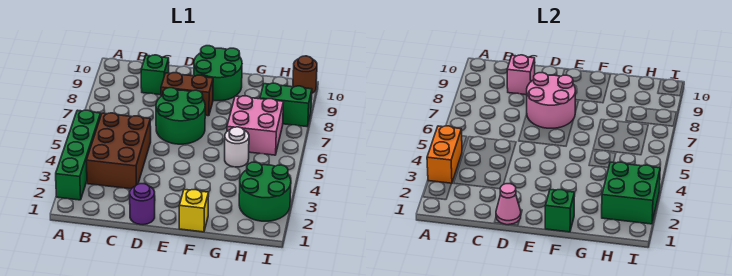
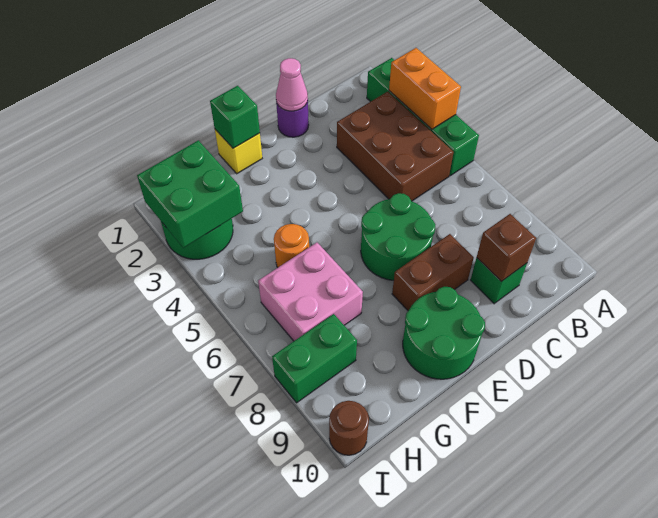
pink brick C9 level 2 -> brown brick C9 level 2
pink round brick D7:E8 level 2 -> none
white round brick G5 level 1 -> orange round brick G5 level 1

